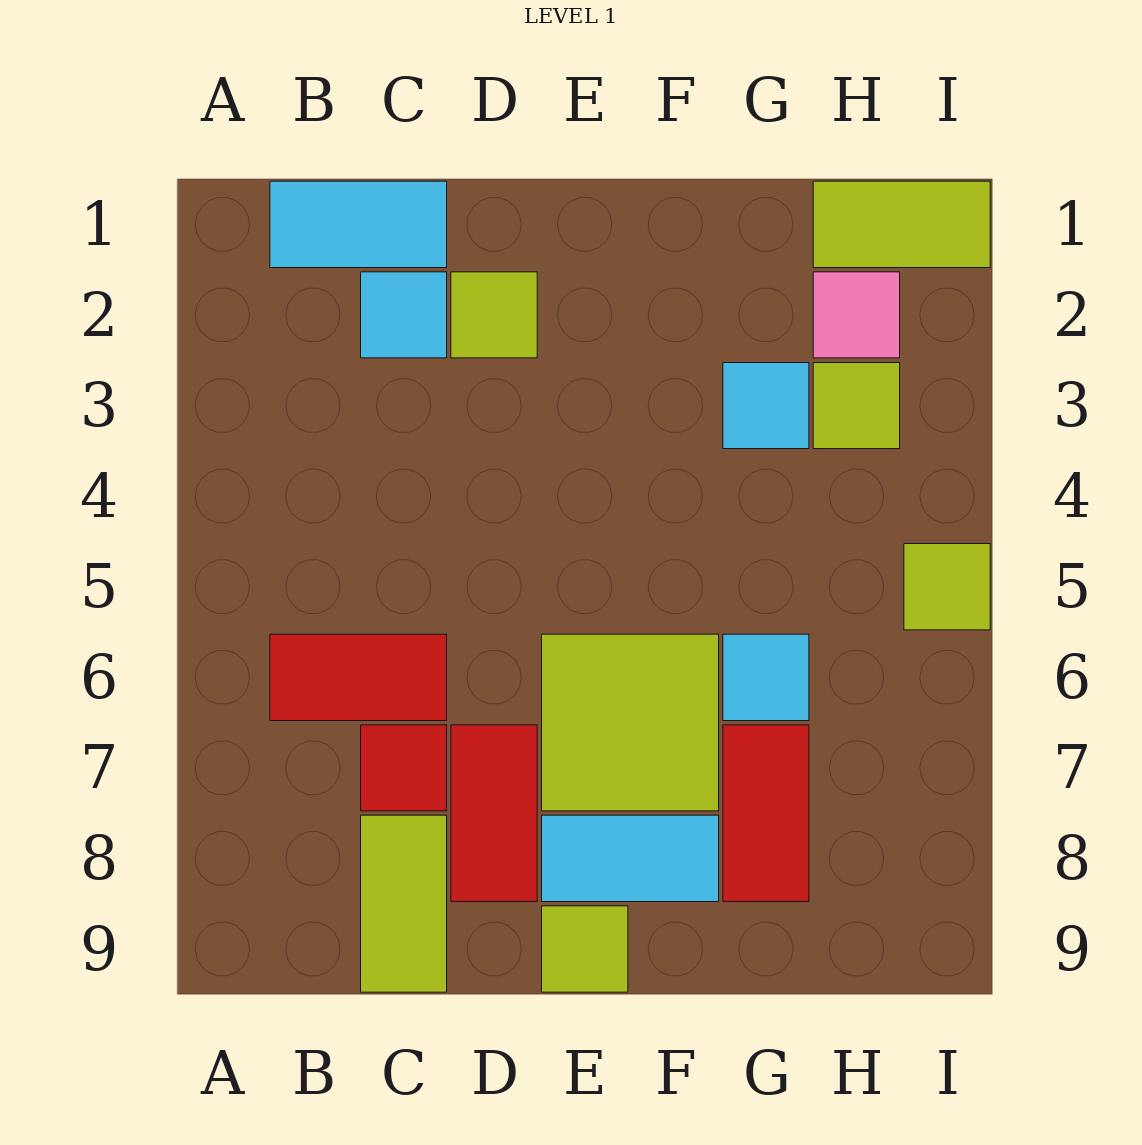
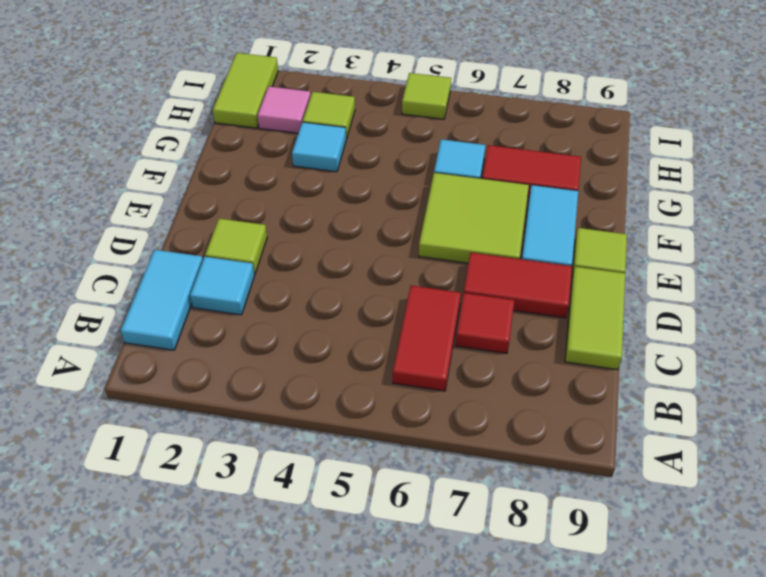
lime tile C8:C9 level 1 -> lime tile C9:D9 level 1

